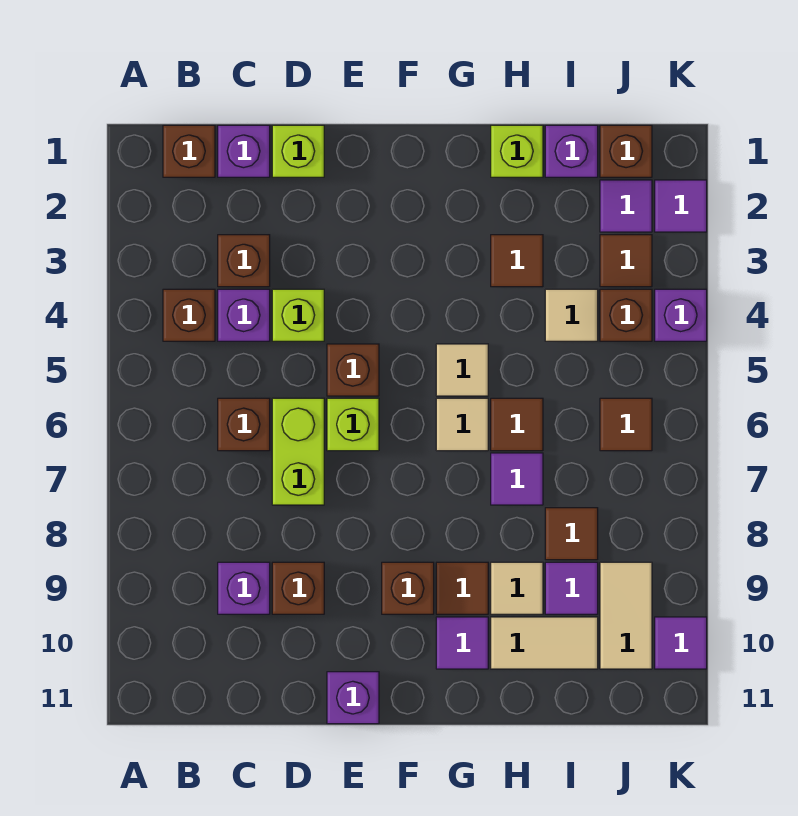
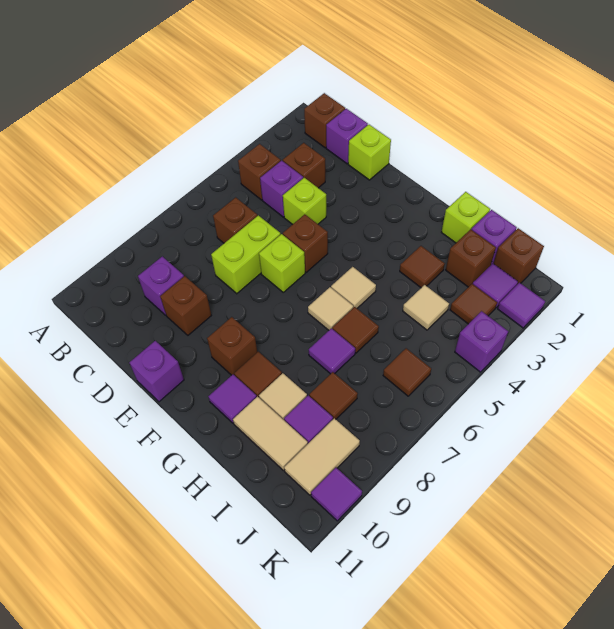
brown brick J4 level 1 -> brown brick I2 level 1

